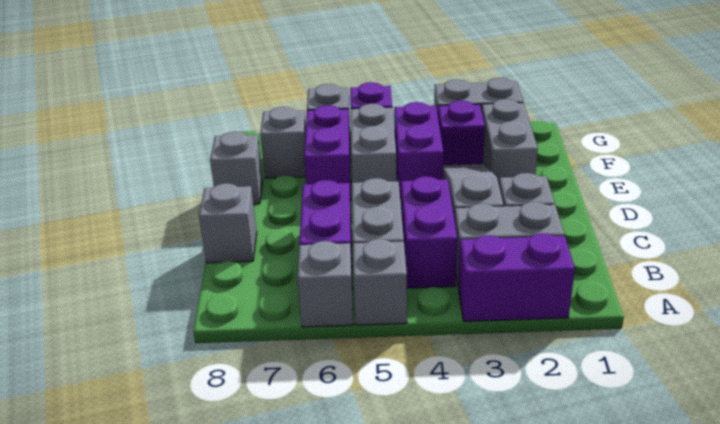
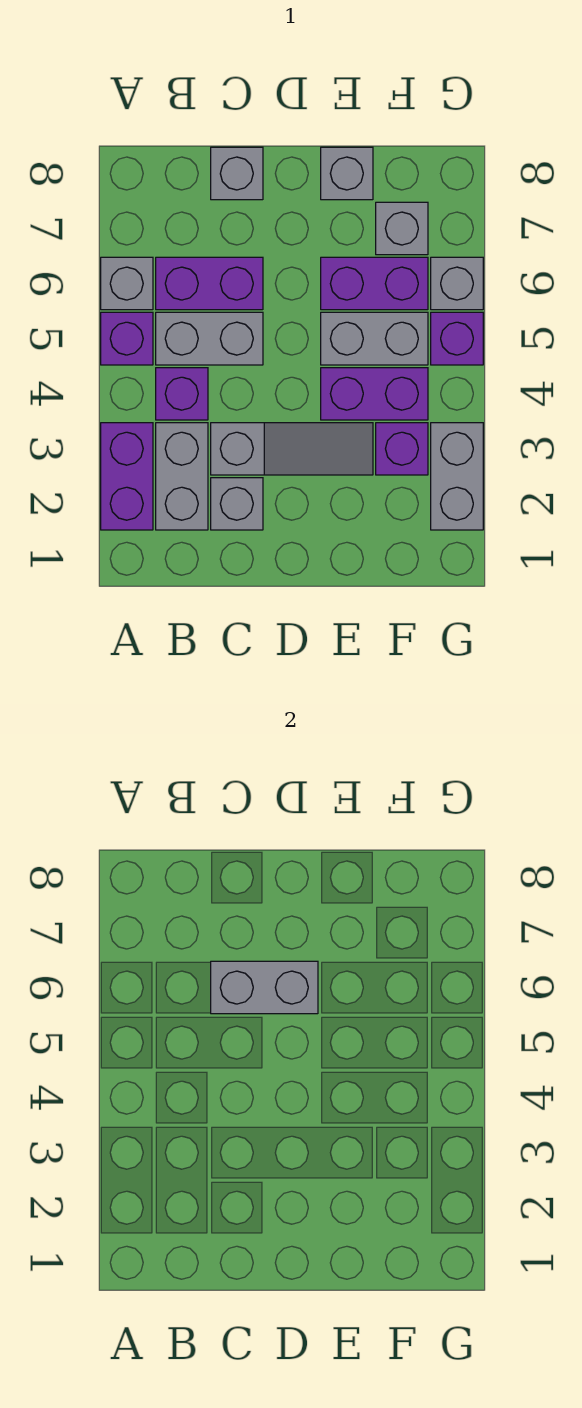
grey brick A5 level 1 -> purple brick A5 level 1
purple brick B4:C4 level 1 -> purple brick B4 level 1
grey brick E2:F2 level 1 -> grey brick C6:D6 level 2

